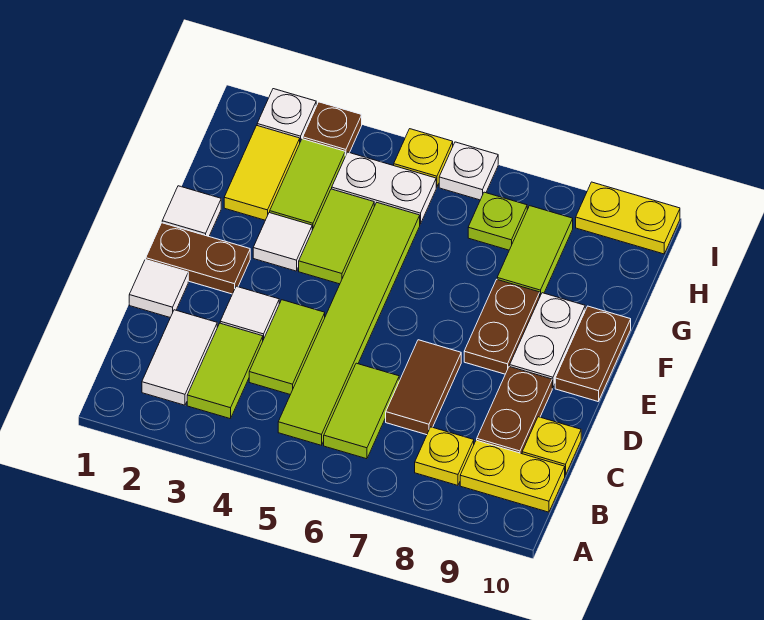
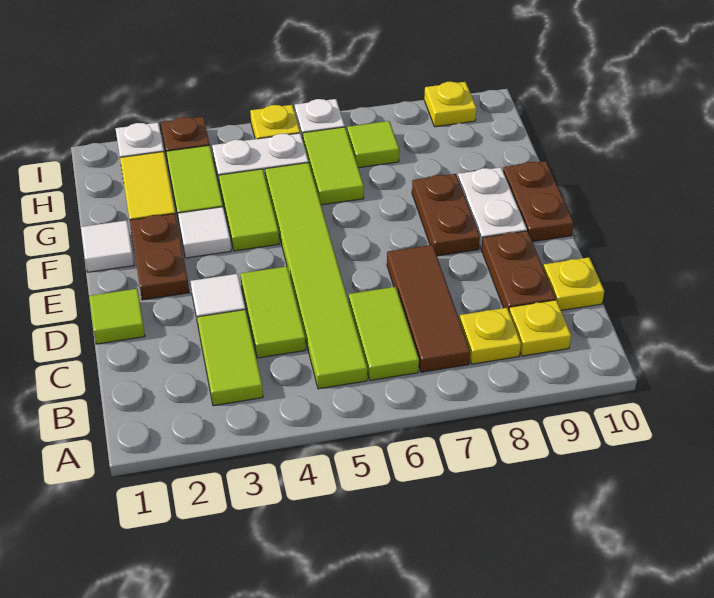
white tile B2:C2 level 1 -> none
yellow plate B9:B10 level 1 -> yellow plate B9 level 1
brown tile C7:D7 level 1 -> brown tile B7:D7 level 1
white tile D1 level 1 -> lime tile D1 level 1
brown plate E1:E2 level 1 -> brown plate E2:F2 level 1
lime tile G8:H8 level 1 -> lime tile G6:H6 level 1
lime plate H7 level 1 -> lime tile H7 level 1
yellow plate I9:I10 level 1 -> yellow plate I9 level 1

